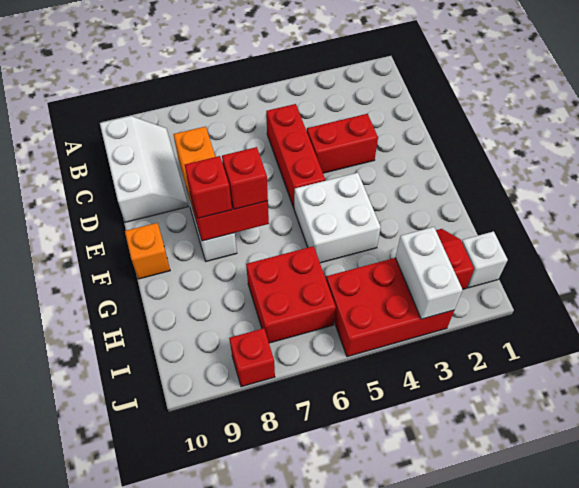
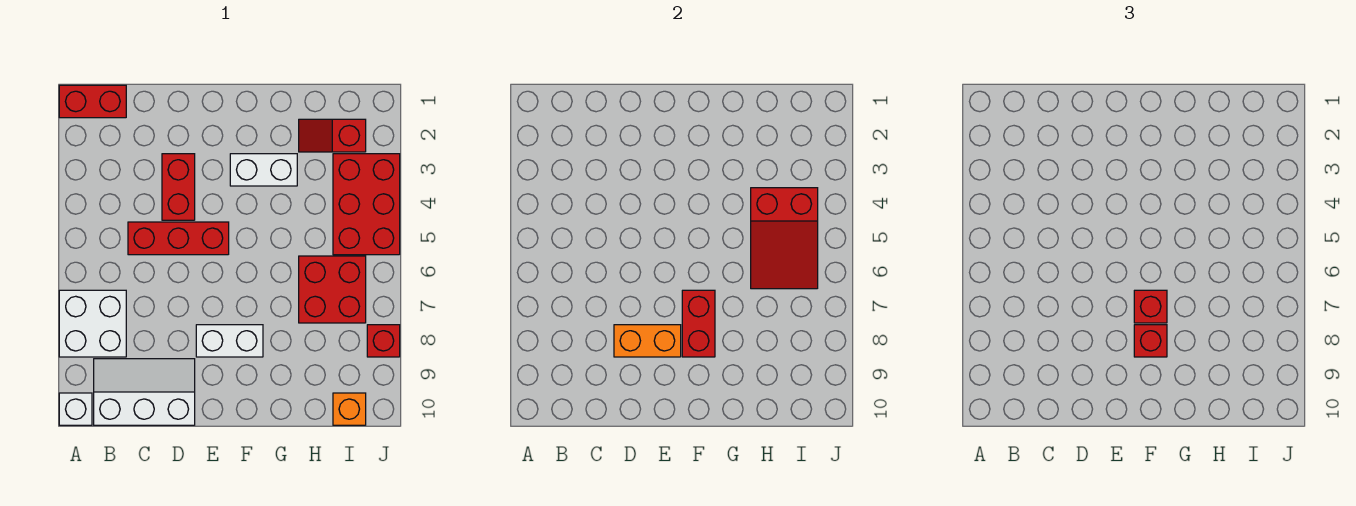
none -> red brick A1:B1 level 1
white brick F4:G5 level 1 -> white brick A7:B8 level 1
orange brick F10 level 1 -> orange brick I10 level 1
none -> red slope H4:I6 level 2 top 4
white brick I1 level 1 -> white brick A10 level 1
white brick I3:J3 level 2 -> white brick F3:G3 level 1

